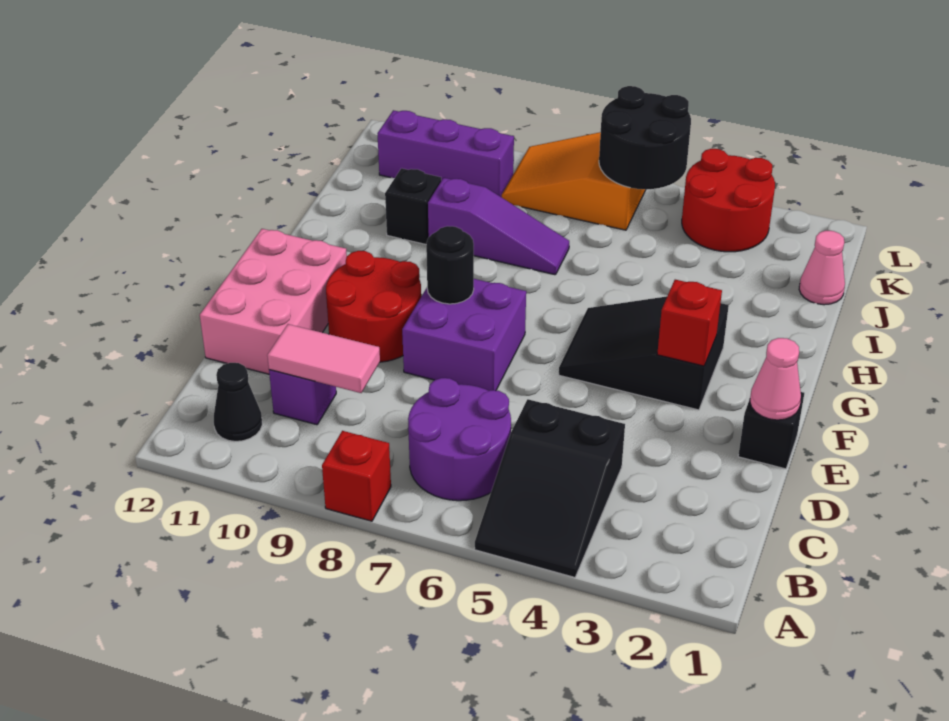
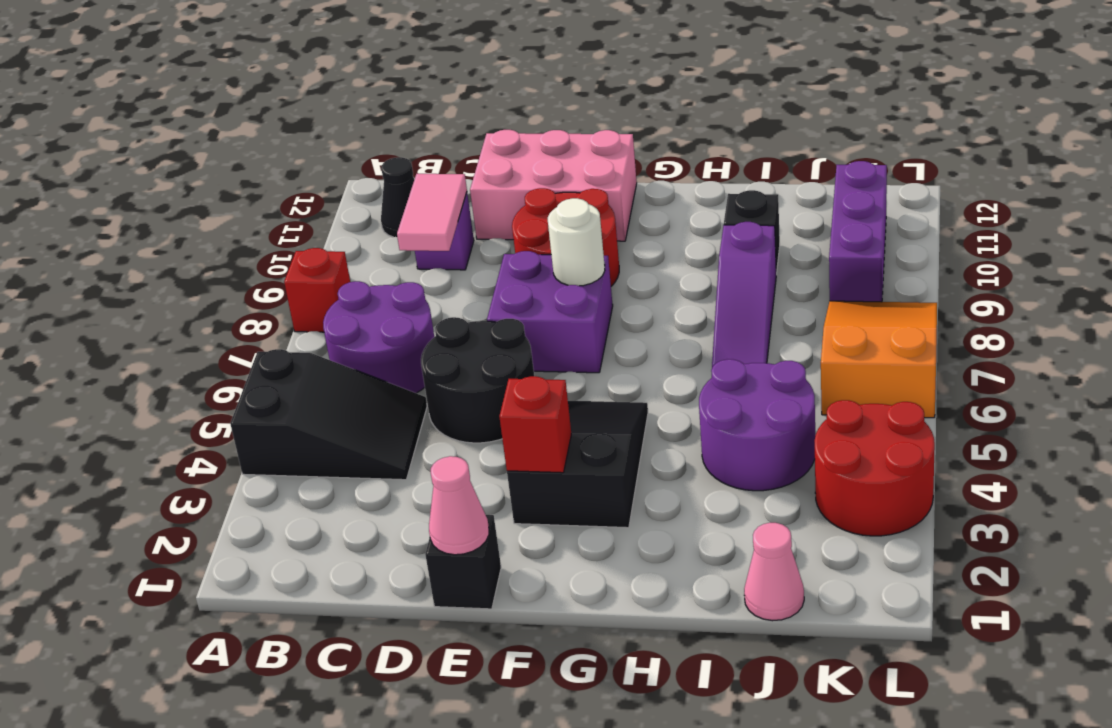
black slope A4:C5 level 1 top C -> black slope A4:C5 level 1 top A
black round brick F8 level 2 -> white round brick F8 level 2
none -> purple round brick I4:J5 level 1
black round brick K5:L6 level 2 -> black round brick D5:E6 level 1

